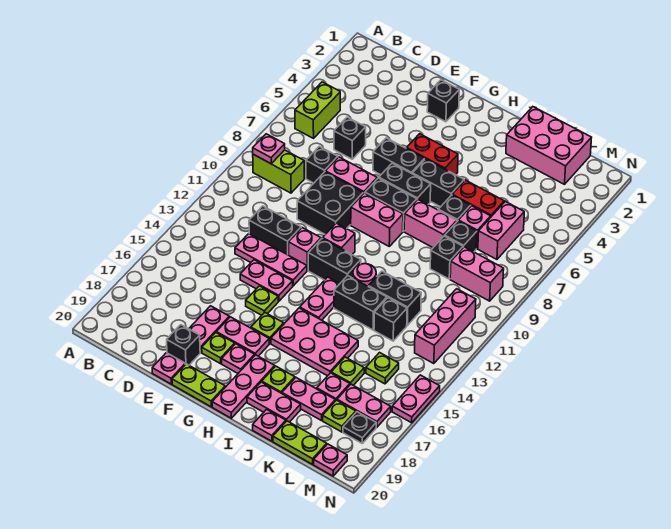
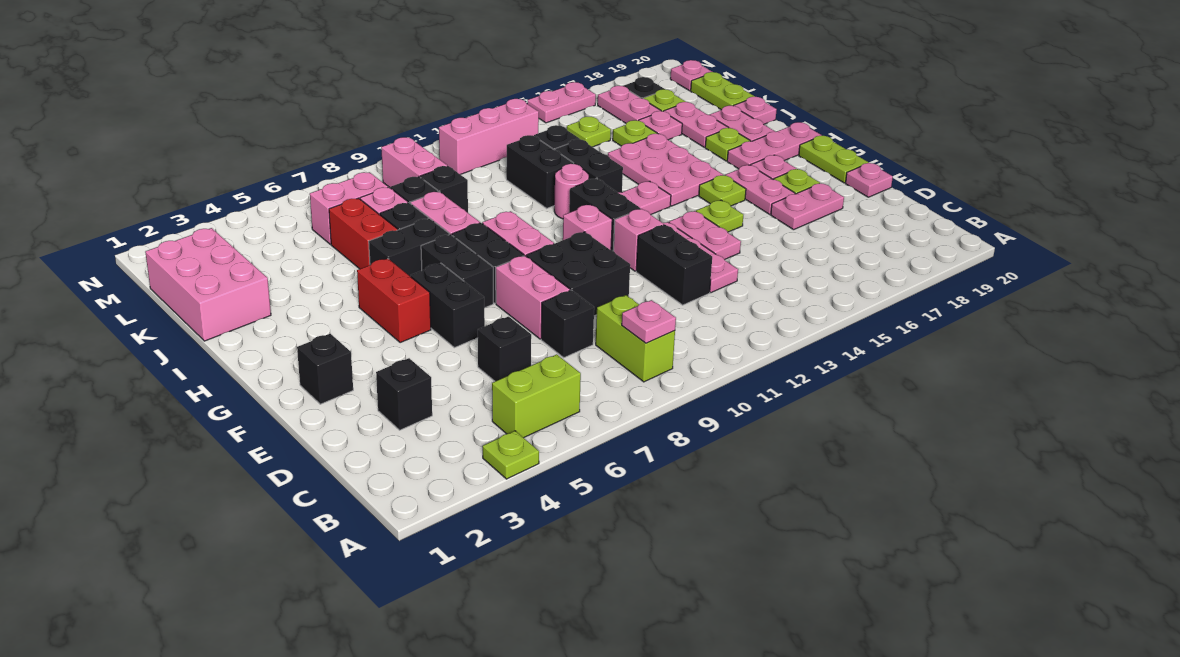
none -> lime plate A4 level 1
black brick E19 level 1 -> black brick D3 level 1
black brick H6:I6 level 1 -> black brick I6:I7 level 1

